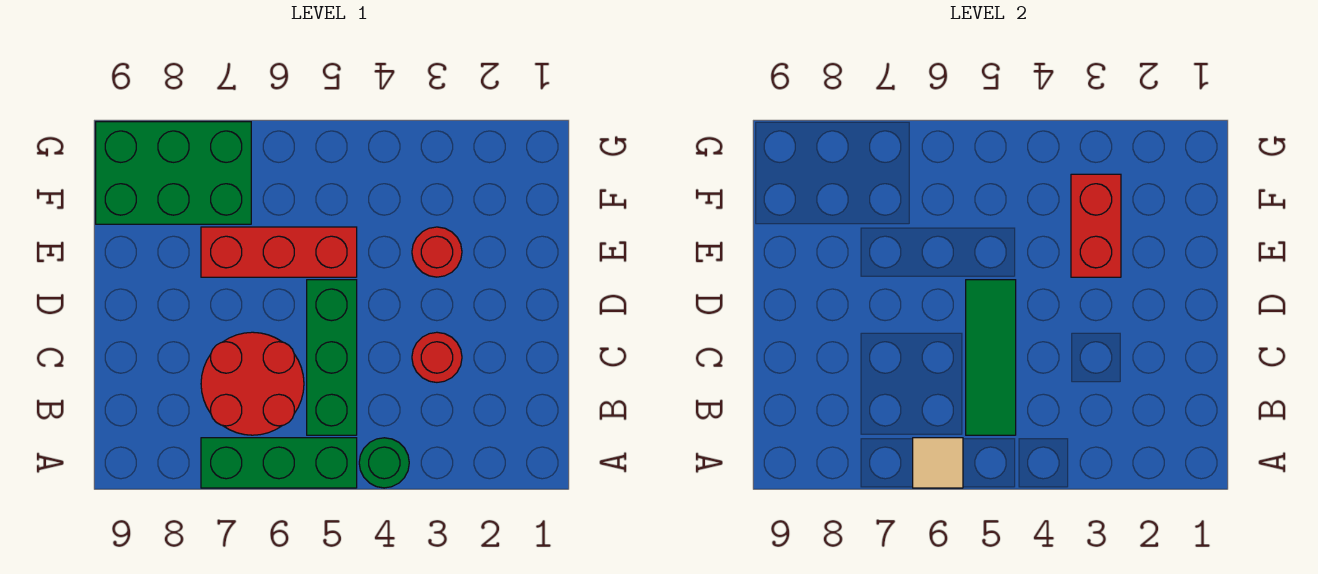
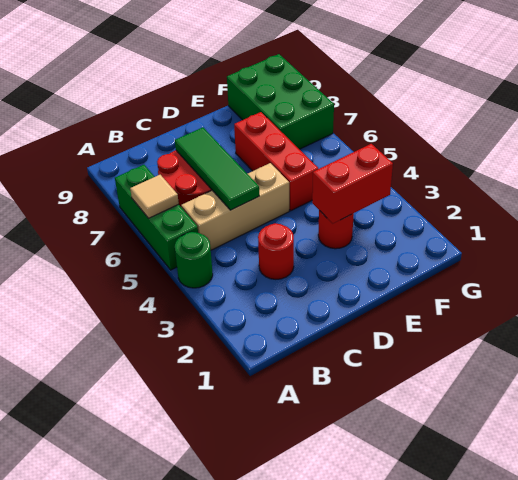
green brick B5:D5 level 1 -> tan brick B5:D5 level 1
green tile B5:D5 level 2 -> green tile C5:C7 level 2

